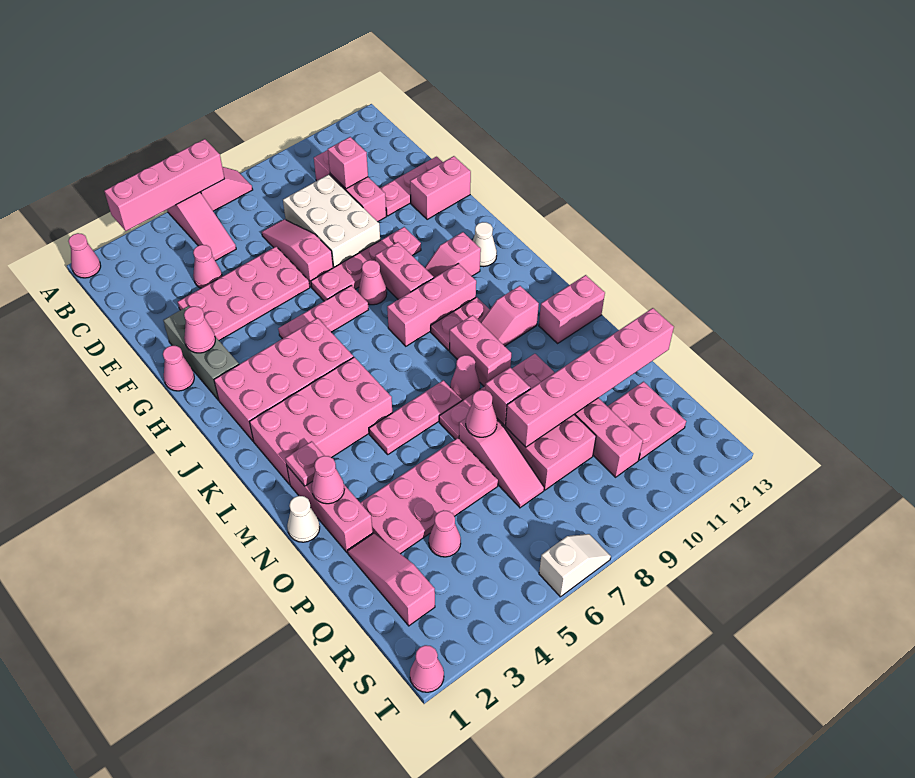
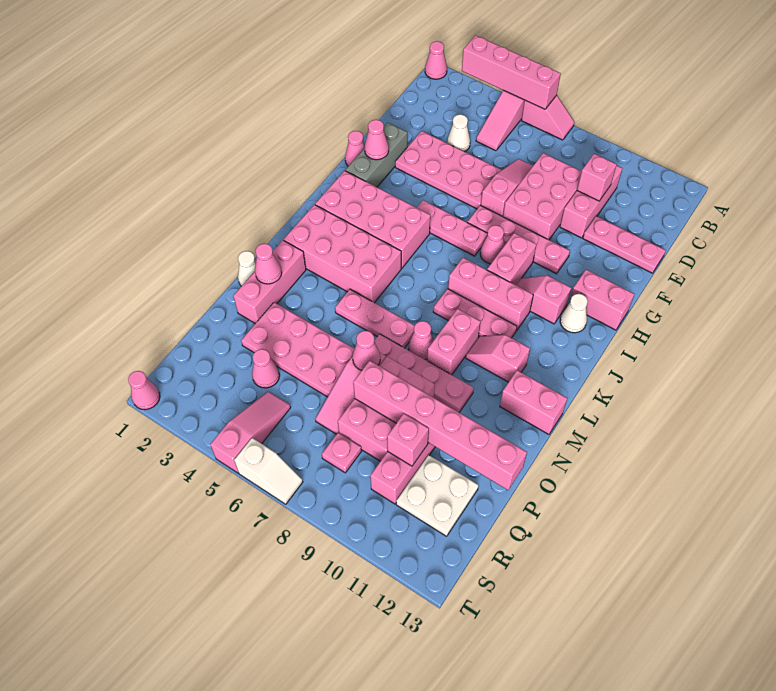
pink cone D4 level 1 -> white cone D4 level 1
white brick D8:F9 level 1 -> pink brick D8:F9 level 1
pink brick F12:F13 level 1 -> pink brick H12:H13 level 1
pink plate K9:K10 level 1 -> pink plate K8:K10 level 1
pink plate M2 level 2 -> pink plate R8 level 1
pink brick O8 level 2 -> pink brick Q10 level 2
pink slope P2:R2 level 1 top R -> pink slope R5:T5 level 1 top T
pink plate Q11:R12 level 1 -> white plate Q11:R12 level 1

